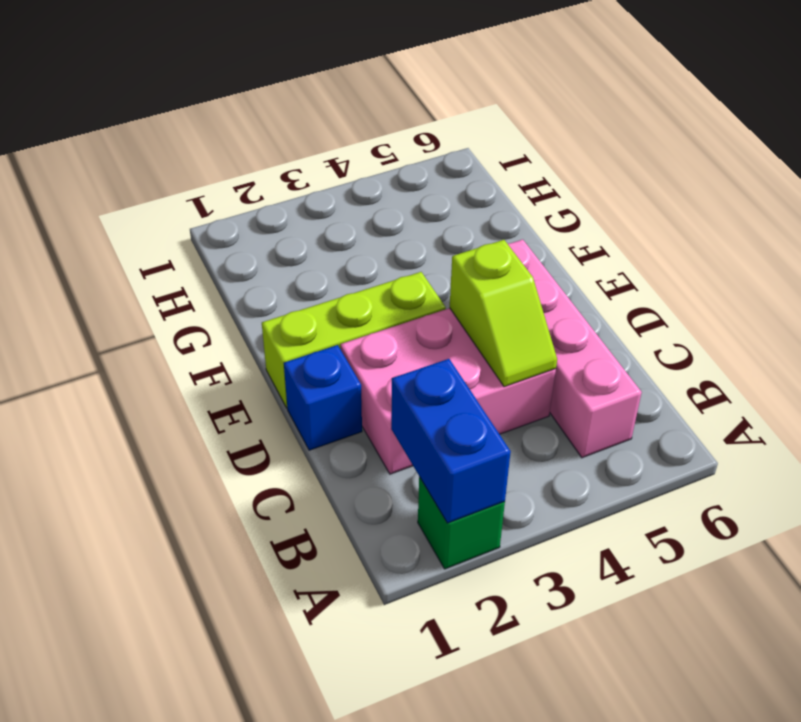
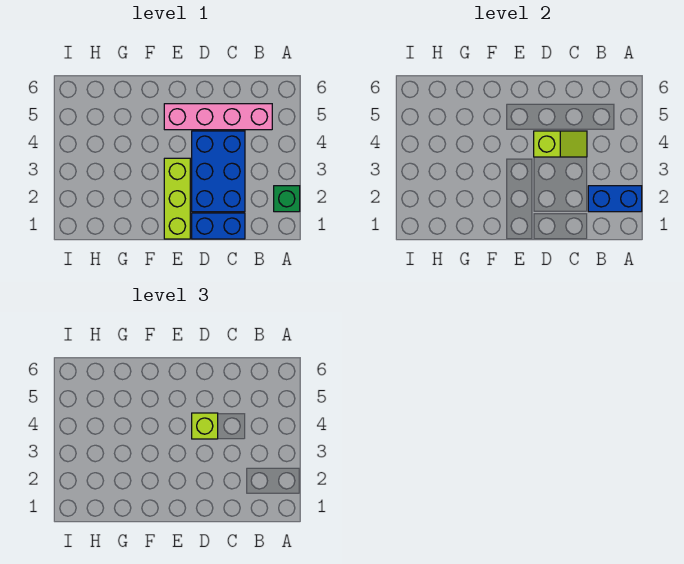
pink brick C2:D4 level 1 -> blue brick C2:D4 level 1
blue brick D1 level 1 -> blue brick C1:D1 level 1
none -> lime brick D4 level 3

